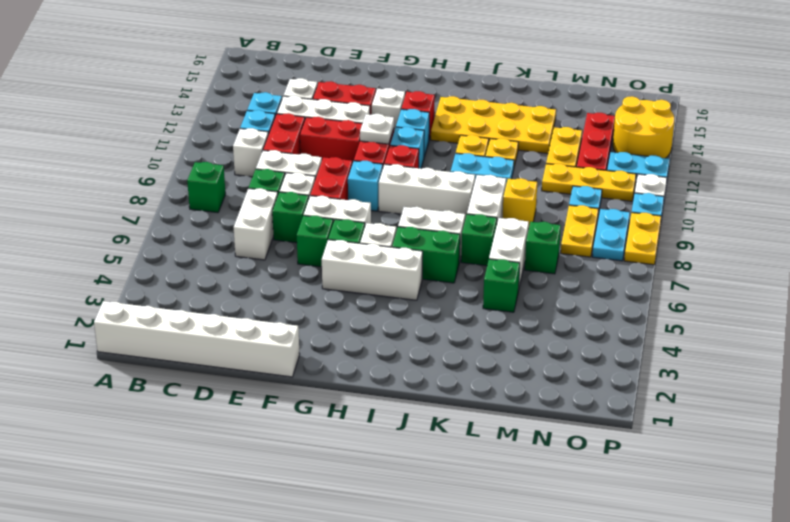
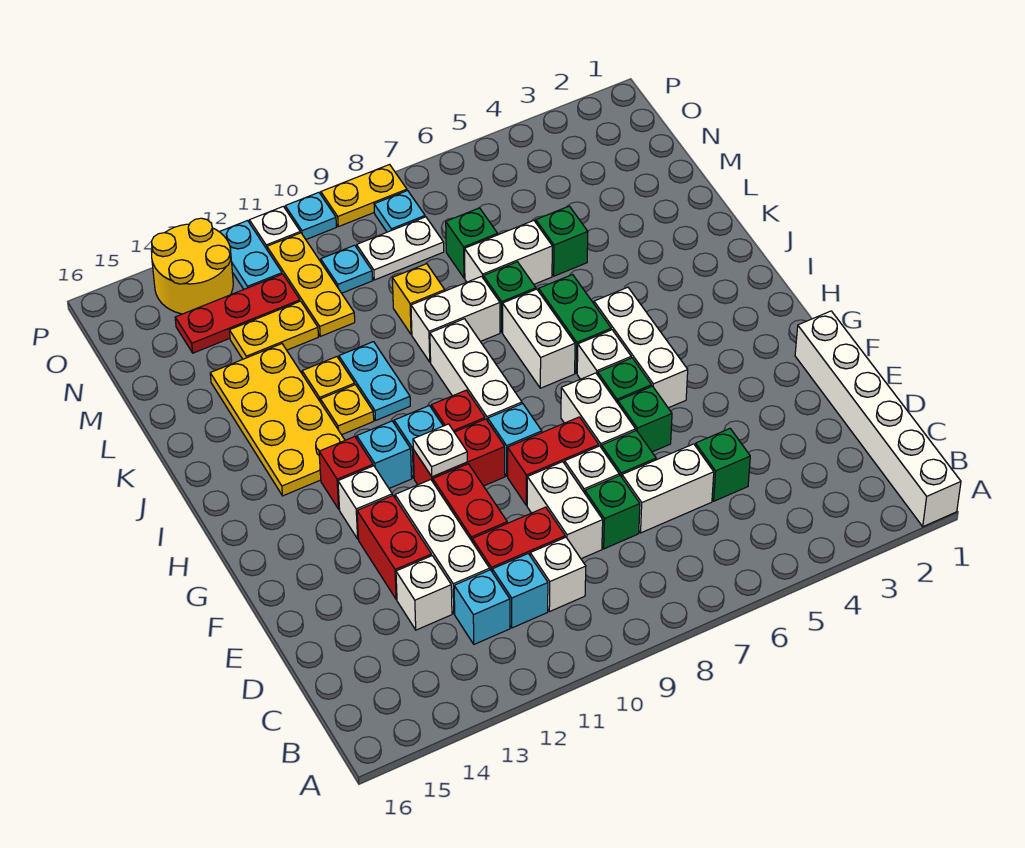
green brick B8 level 1 -> green brick D5 level 1
yellow plate N8:N9 level 1 -> white plate N8:N9 level 1
cyan plate O8:O9 level 1 -> cyan plate O8 level 1

